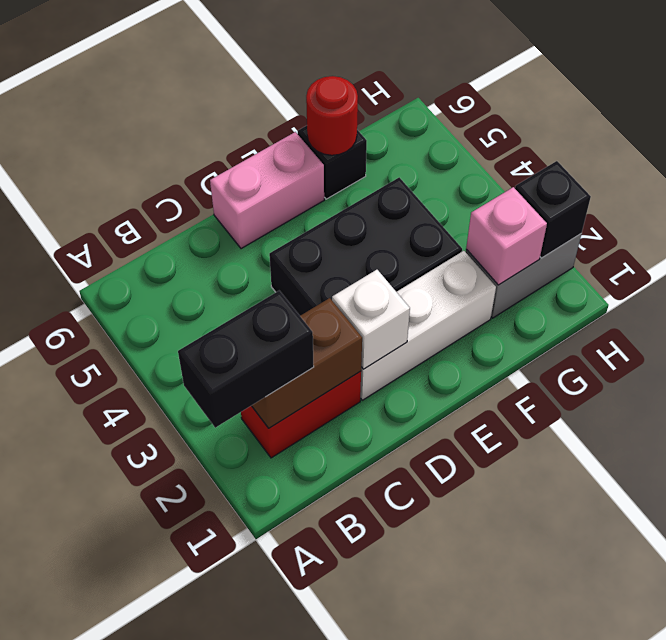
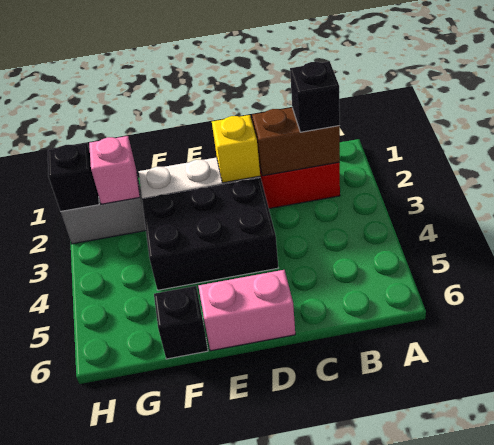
black brick A2:B2 level 3 -> black brick B2 level 3
white brick D2 level 2 -> yellow brick D2 level 2
red round brick F6 level 2 -> none

